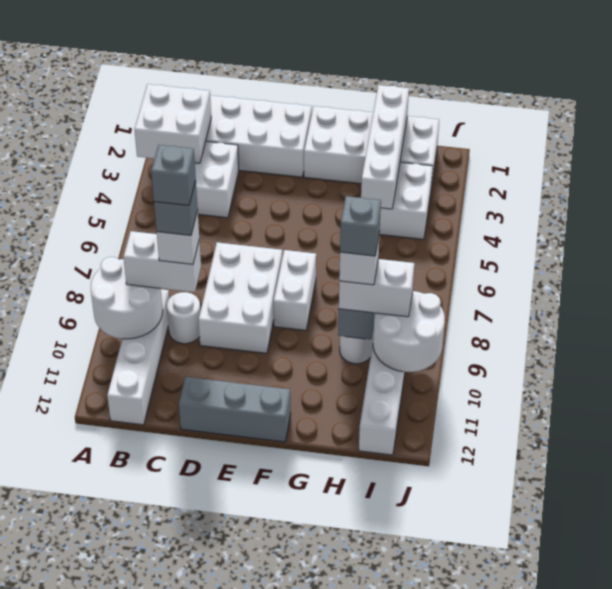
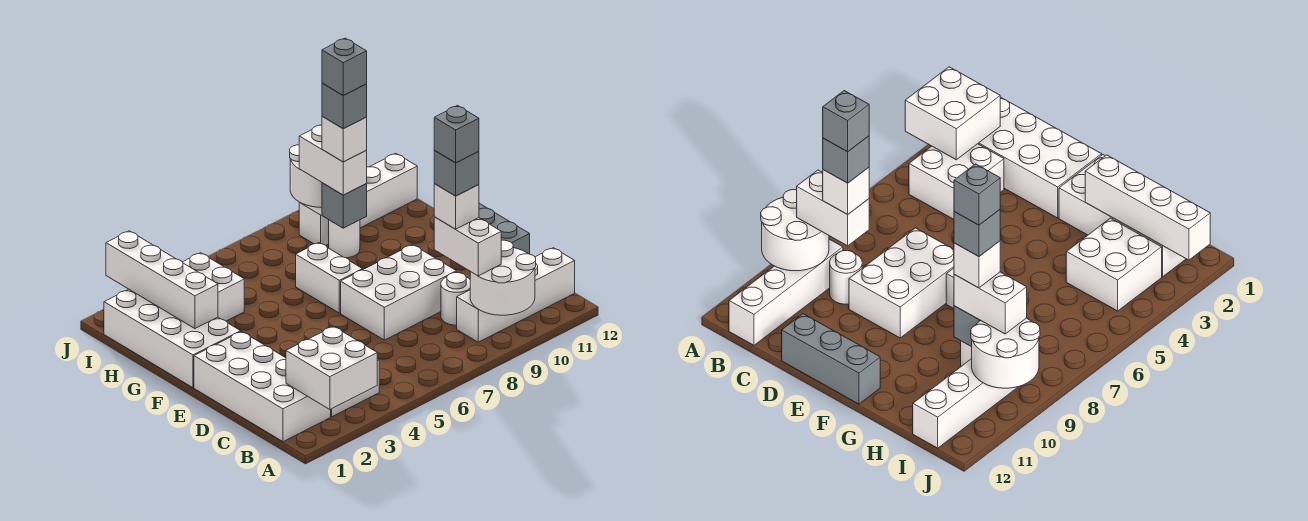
white brick F7:F8 level 1 -> white brick F7:G7 level 1
white brick H1:H4 level 2 -> white brick G2:J2 level 2
none -> grey brick H9 level 6

